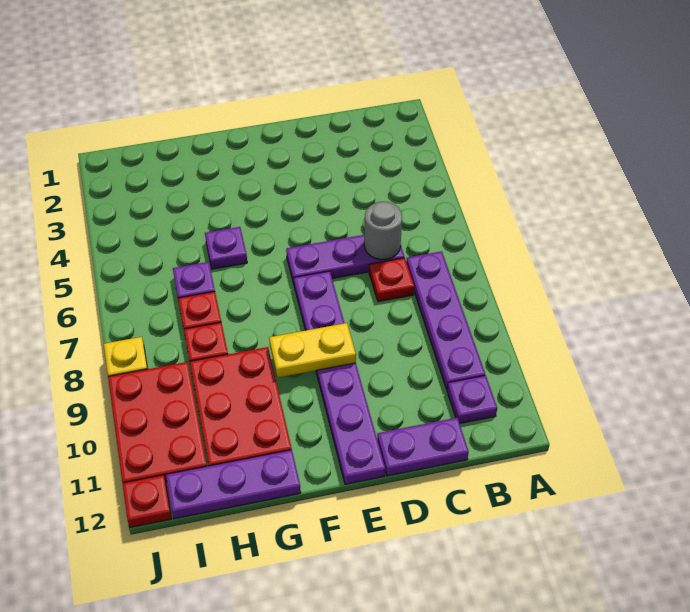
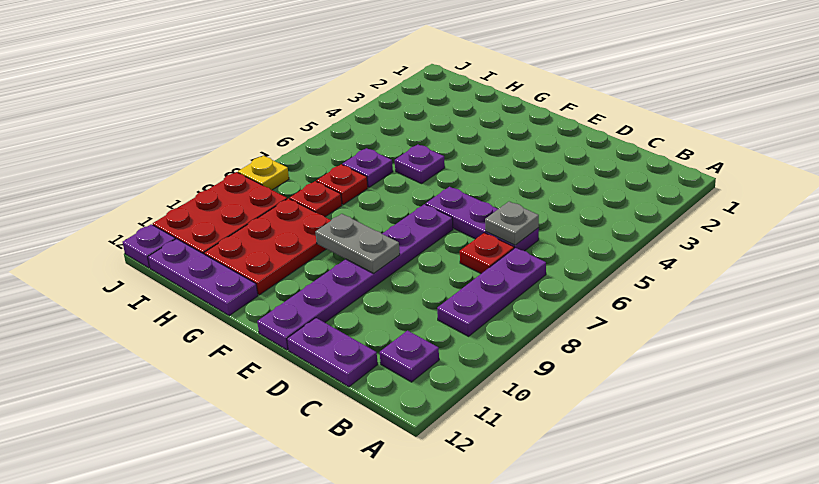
purple plate B7:B10 level 1 -> purple plate B7:B9 level 1
grey round brick C6 level 2 -> grey plate C6 level 2
yellow plate E9:F9 level 2 -> grey plate E9:F9 level 2
red plate J12 level 1 -> purple plate J12 level 1

